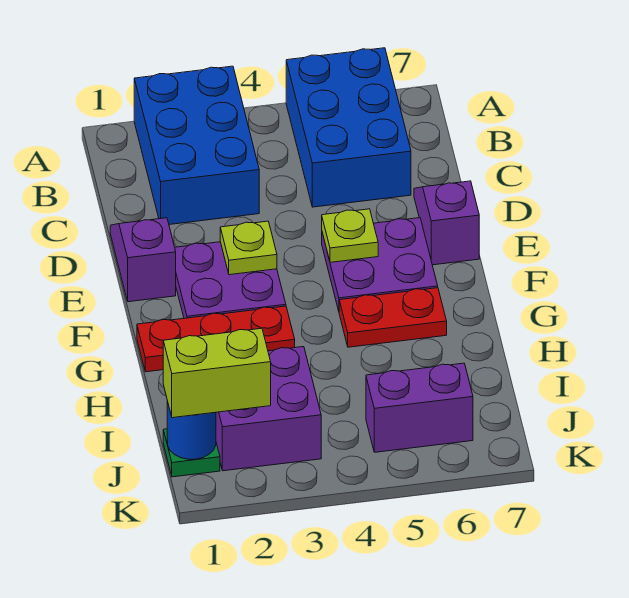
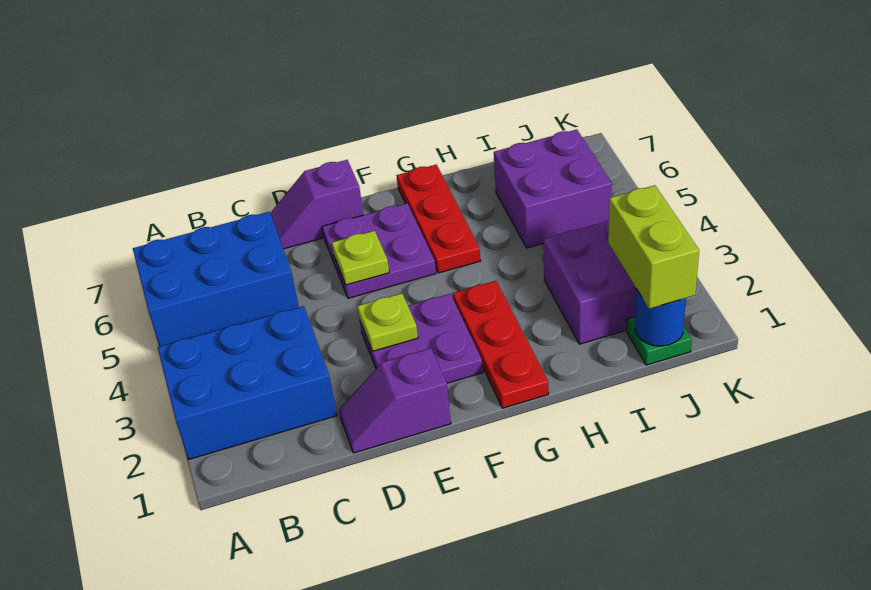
red plate G5:G6 level 1 -> red plate G5:G7 level 1
purple brick J5:J6 level 1 -> purple brick I5:J6 level 1

